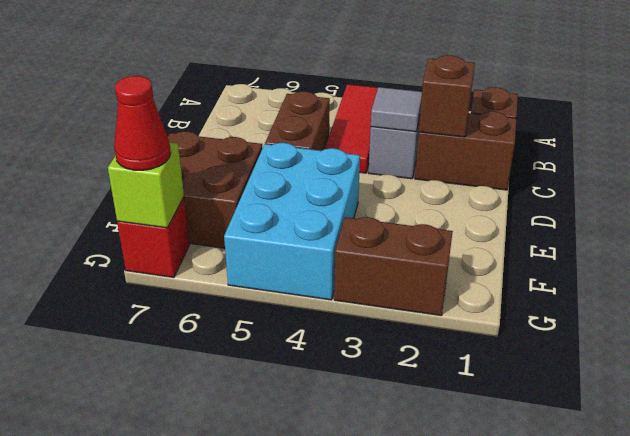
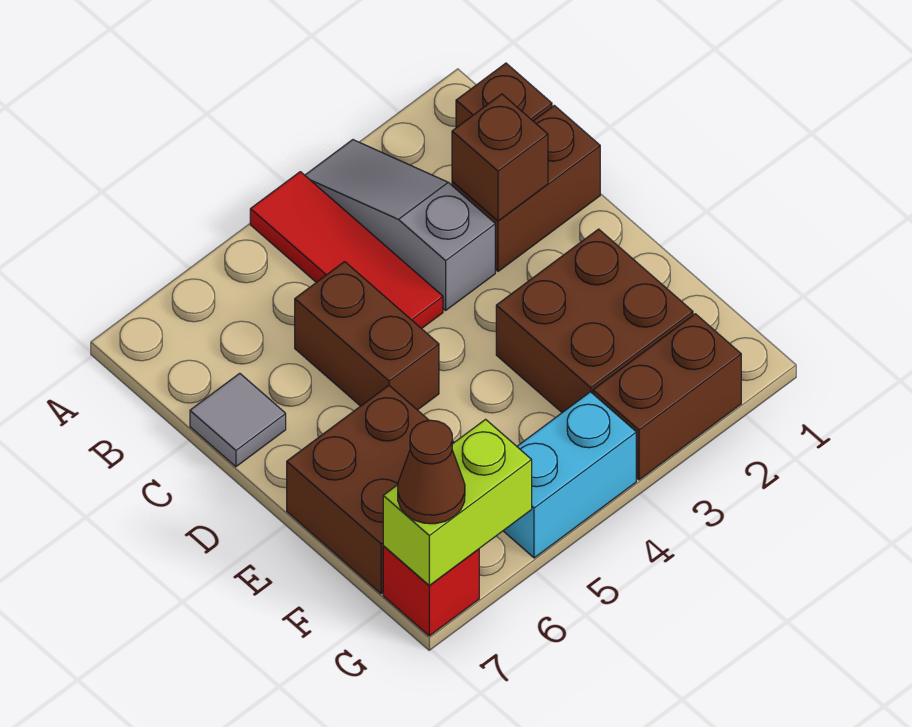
grey tile C3 level 2 -> grey tile C7 level 1
none -> brown brick E2:F3 level 1
cyan brick E4:G5 level 1 -> cyan brick G4:G5 level 1
lime brick G7 level 2 -> lime brick G6:G7 level 2
red cone G7 level 3 -> brown cone G7 level 3

